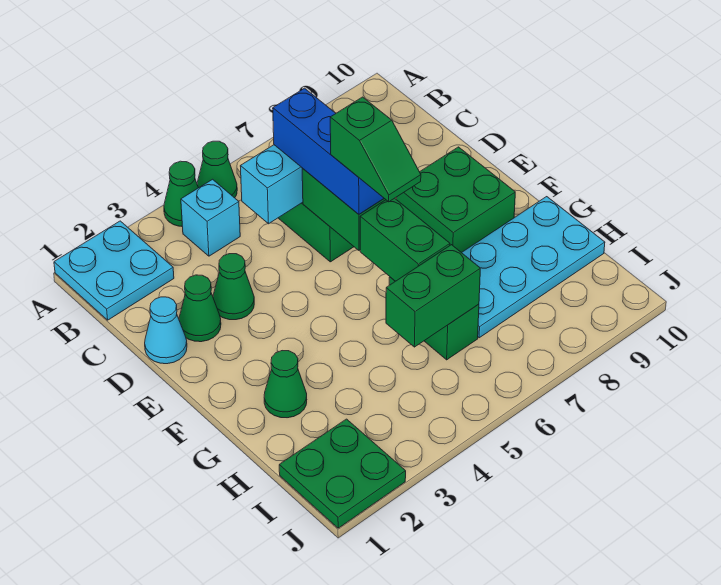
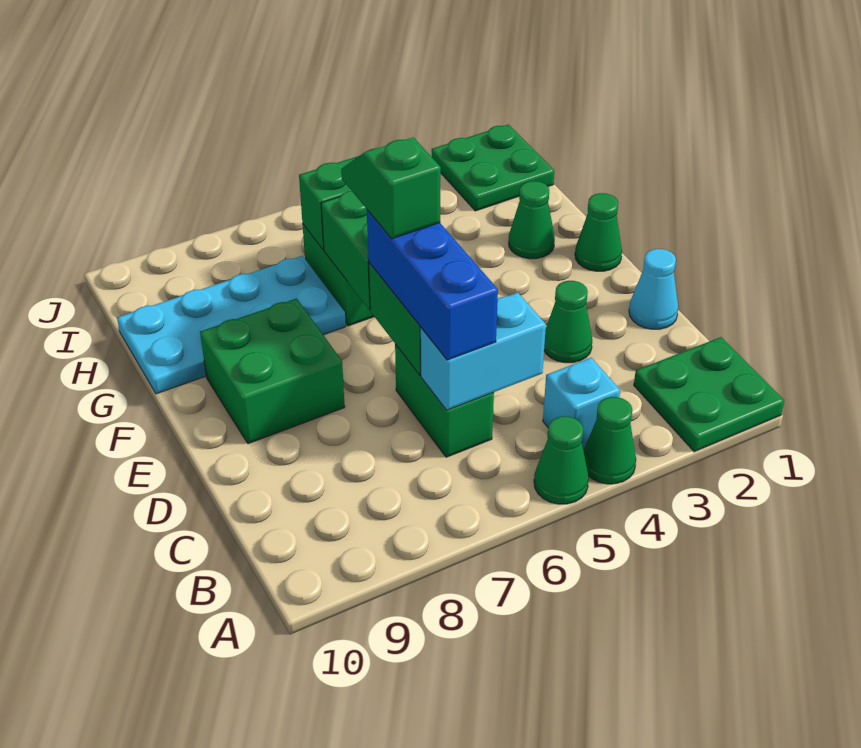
cyan plate A1:B2 level 1 -> green plate A1:B2 level 1
green cone D2 level 1 -> green cone F1 level 1

